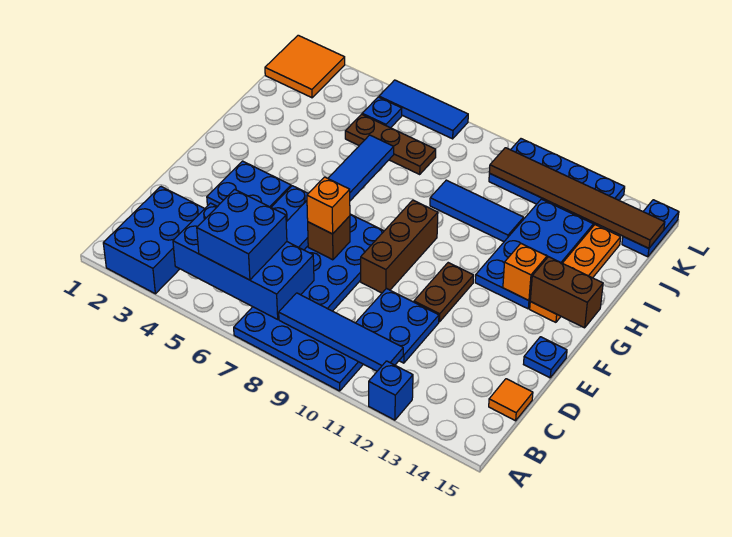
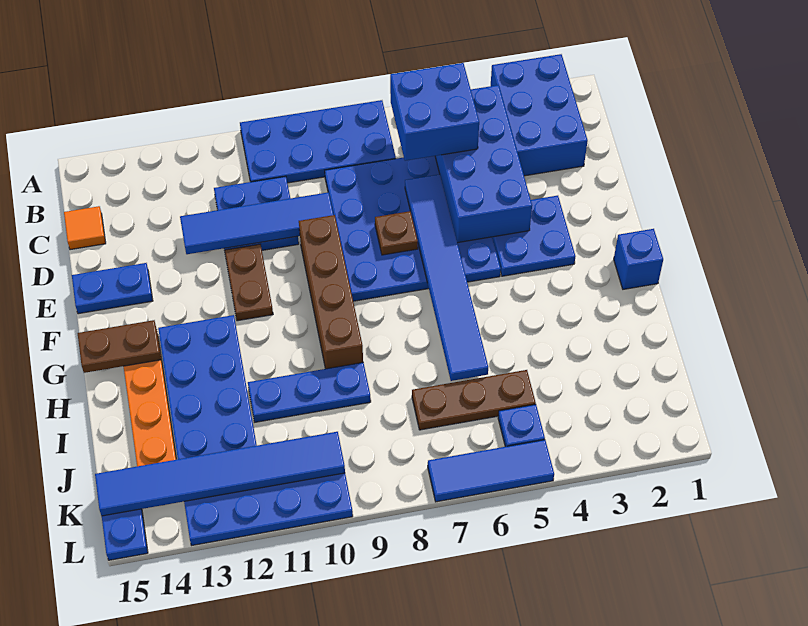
blue brick A12 level 1 -> blue brick G1 level 1
blue brick B4:C7 level 2 -> blue brick B4:E5 level 2
blue tile B8:B11 level 2 -> blue tile D9:D12 level 2
brown brick E7 level 2 -> brown plate E7 level 2
orange brick E7 level 3 -> none
brown brick E9:G9 level 1 -> brown brick E9:H9 level 1
blue plate E15 level 1 -> blue plate E14:E15 level 1
orange brick G13 level 2 -> none
brown brick G14:G15 level 2 -> brown plate G14:G15 level 2
blue tile I9:I11 level 1 -> blue plate I9:I11 level 1
orange tile K1:L2 level 1 -> none
brown tile K10:K15 level 2 -> blue tile K10:K15 level 2

